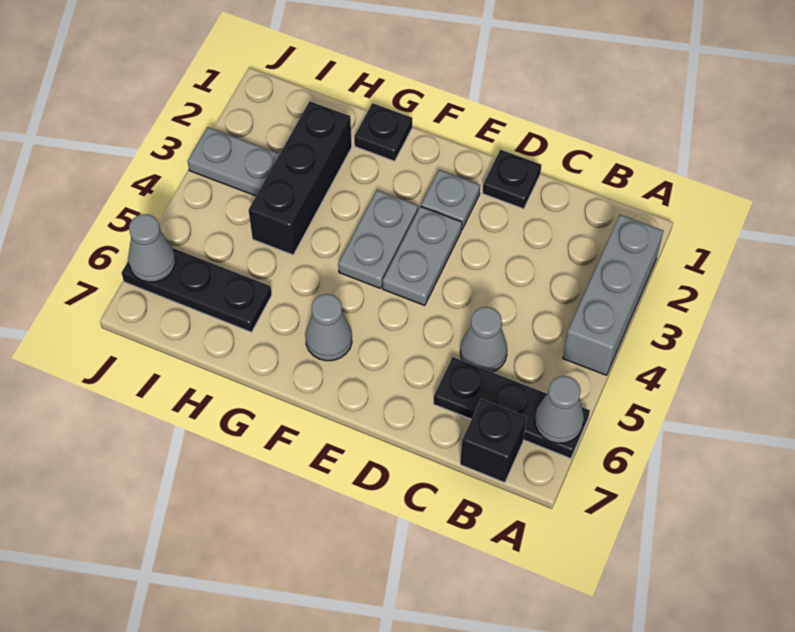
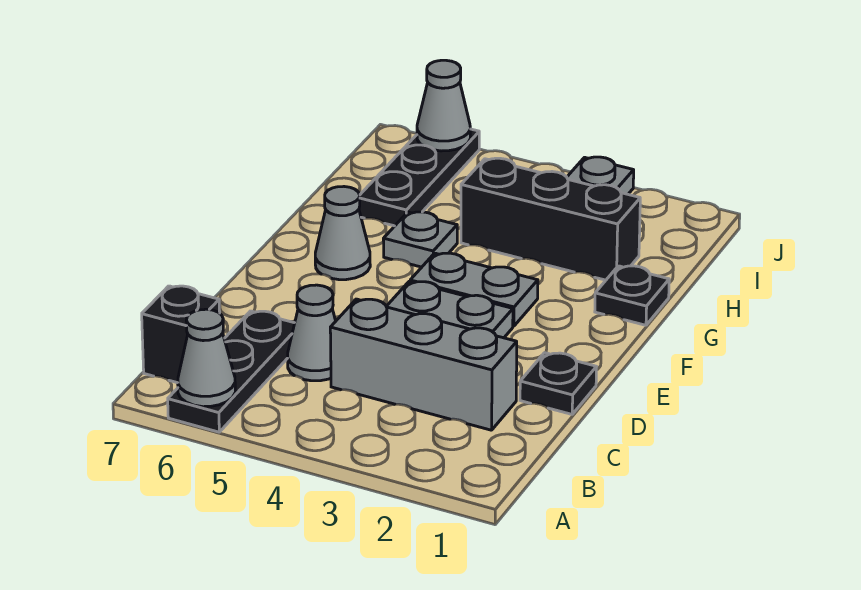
grey brick A2:A4 level 1 -> grey brick C2:C4 level 1
grey plate E2 level 1 -> grey plate G5 level 1

